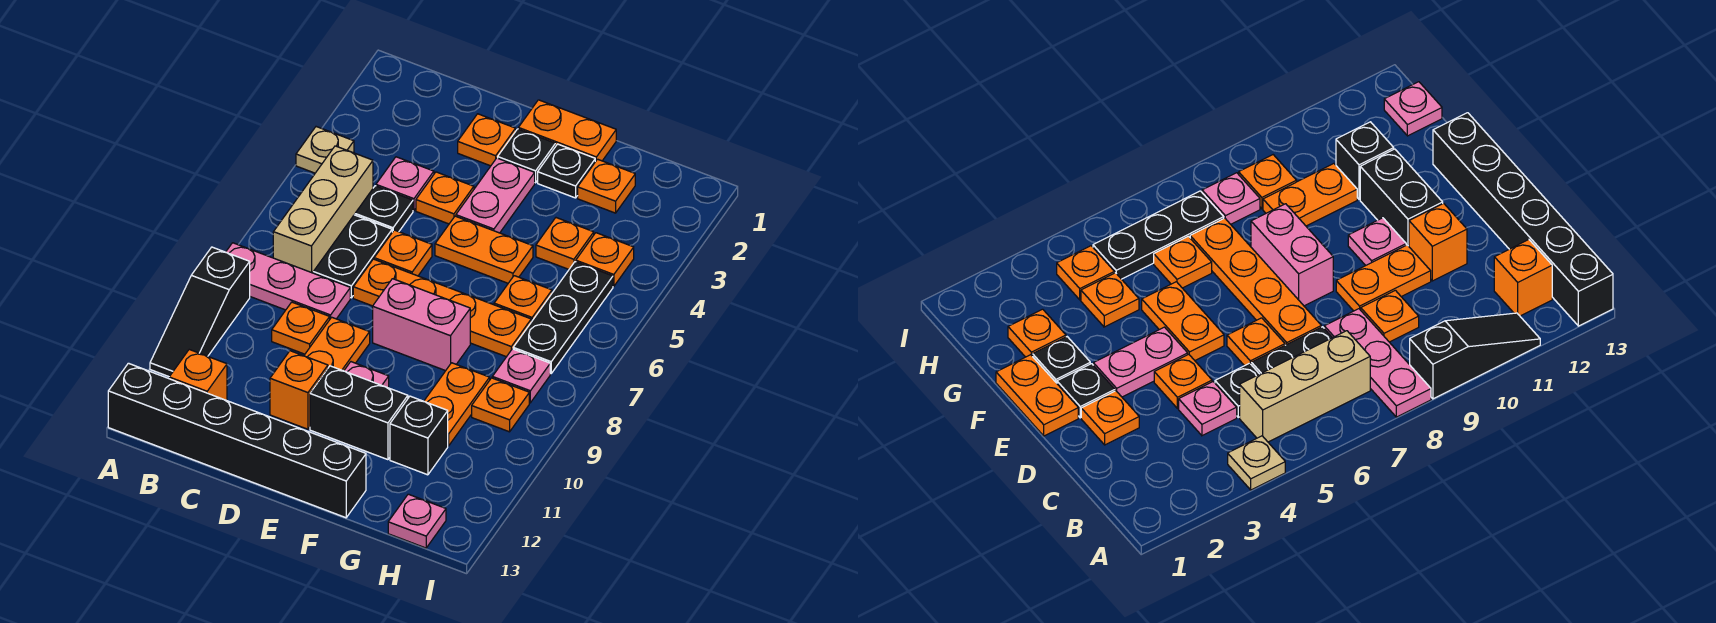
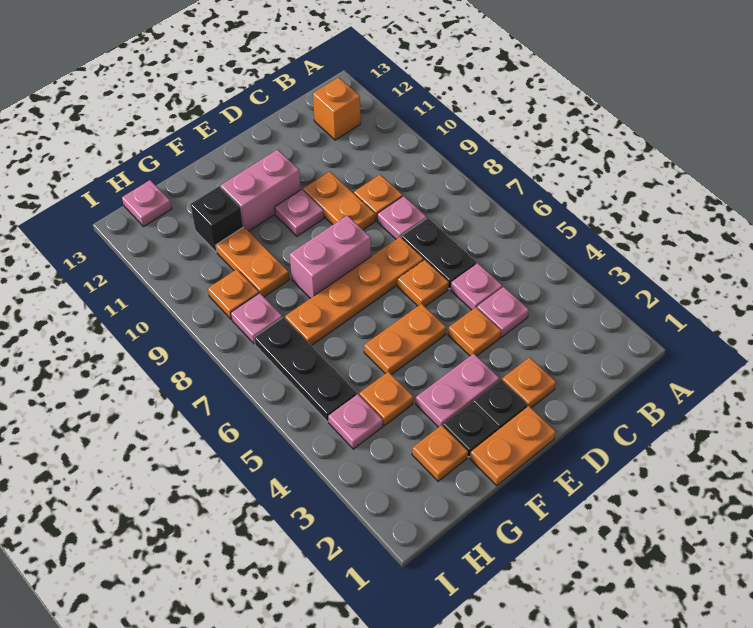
tan plate A4 level 1 -> none
pink plate A8:C8 level 1 -> pink plate C8 level 1
black slope A9:A11 level 1 top 9 -> none
black brick A13:F13 level 1 -> none
tan brick B5:B7 level 1 -> none
black plate C5 level 1 -> pink plate C5 level 1
orange brick D11 level 1 -> none
pink plate E3:E4 level 1 -> pink plate E3:F3 level 1
black brick E11:F11 level 1 -> pink brick E11:F11 level 1
orange plate G6 level 1 -> none
orange plate H4 level 1 -> pink plate H4 level 1

